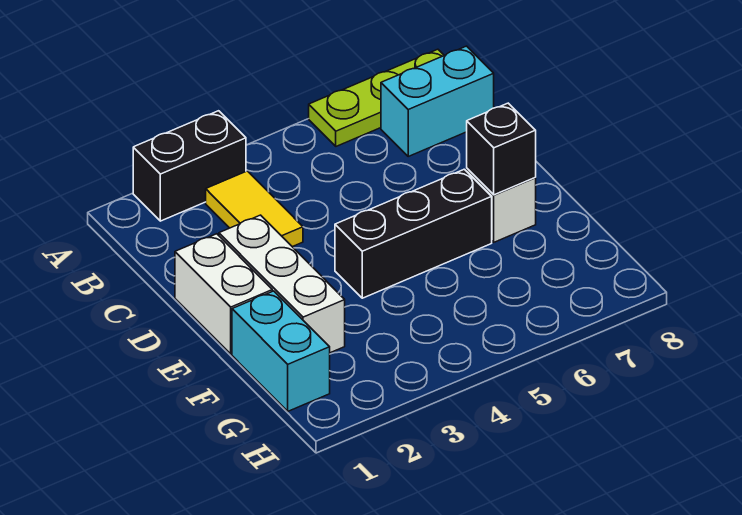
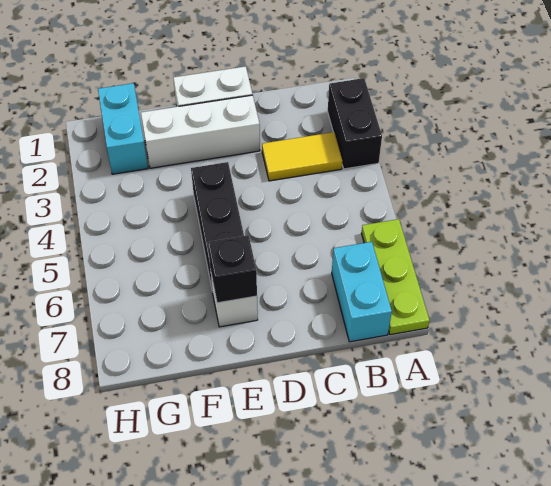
cyan brick F1:G1 level 1 -> cyan brick G1:G2 level 1

